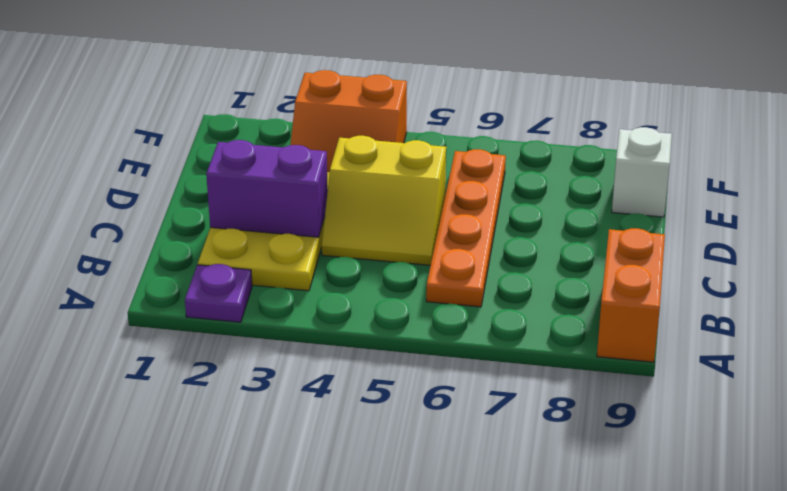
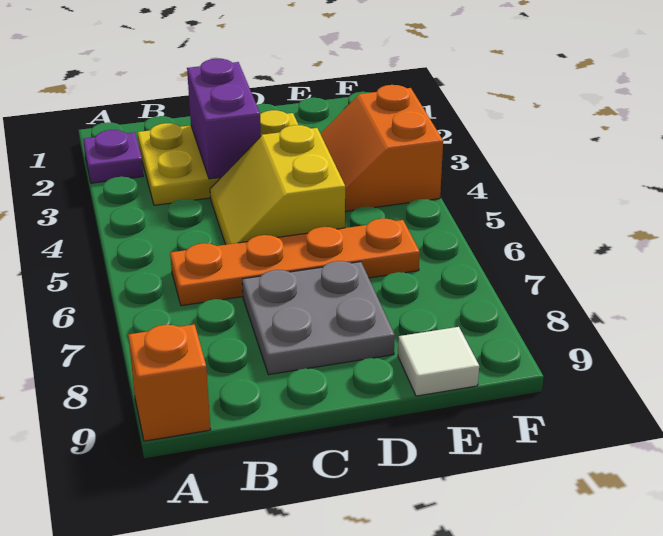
orange brick A9:B9 level 1 -> orange brick A9 level 1
none -> grey plate C7:D8 level 1
white brick E9 level 1 -> white tile E9 level 1

